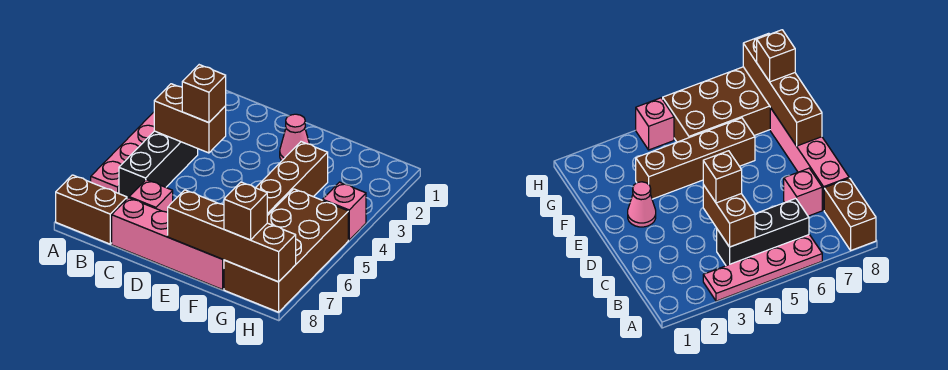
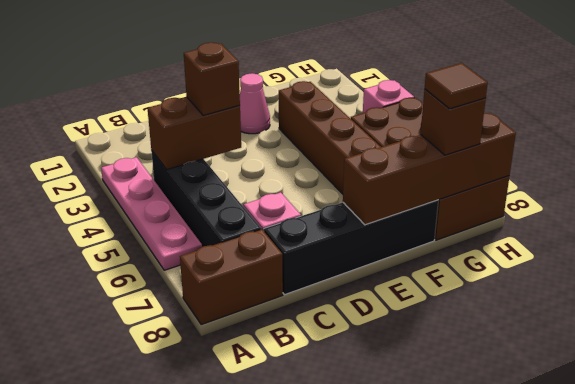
black brick B4:B6 level 1 -> black brick B4:B7 level 1
pink brick C8:F8 level 1 -> black brick C8:F8 level 1
none -> brown tile G8 level 4

